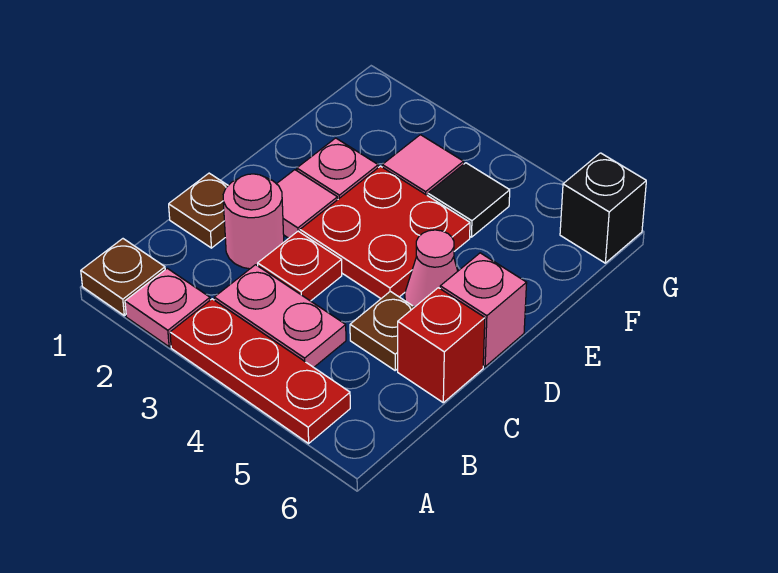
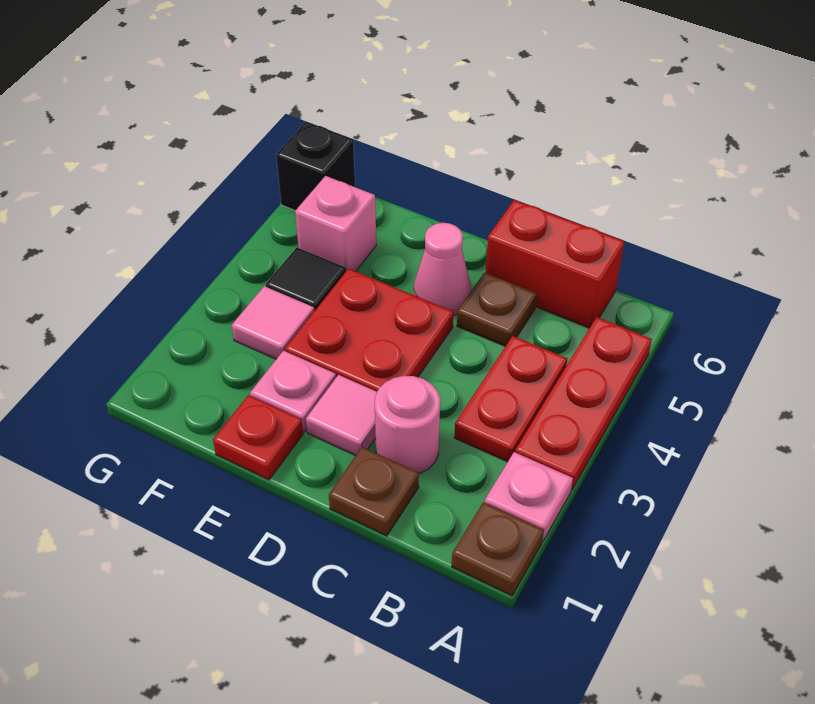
pink plate B3:B4 level 1 -> red plate B3:B4 level 1
red plate C3 level 1 -> red plate E1 level 1
red brick C6 level 1 -> red brick B6:C6 level 1
pink brick D6 level 1 -> pink brick F5 level 1

